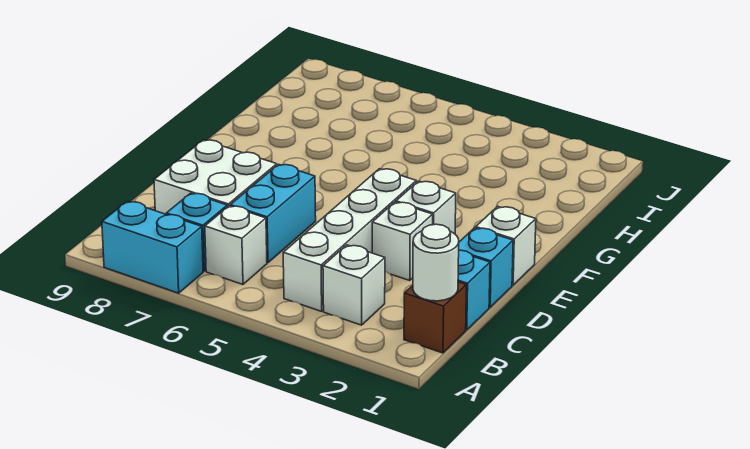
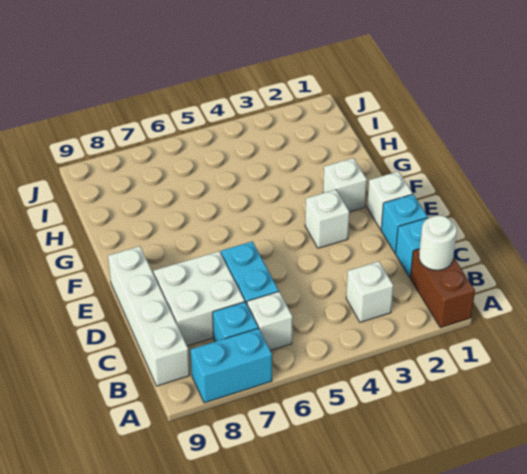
brown brick B1 level 1 -> brown brick A1:B1 level 1
white brick B4:E4 level 1 -> white brick B9:E9 level 1
white brick D3 level 1 -> white brick F2 level 1

